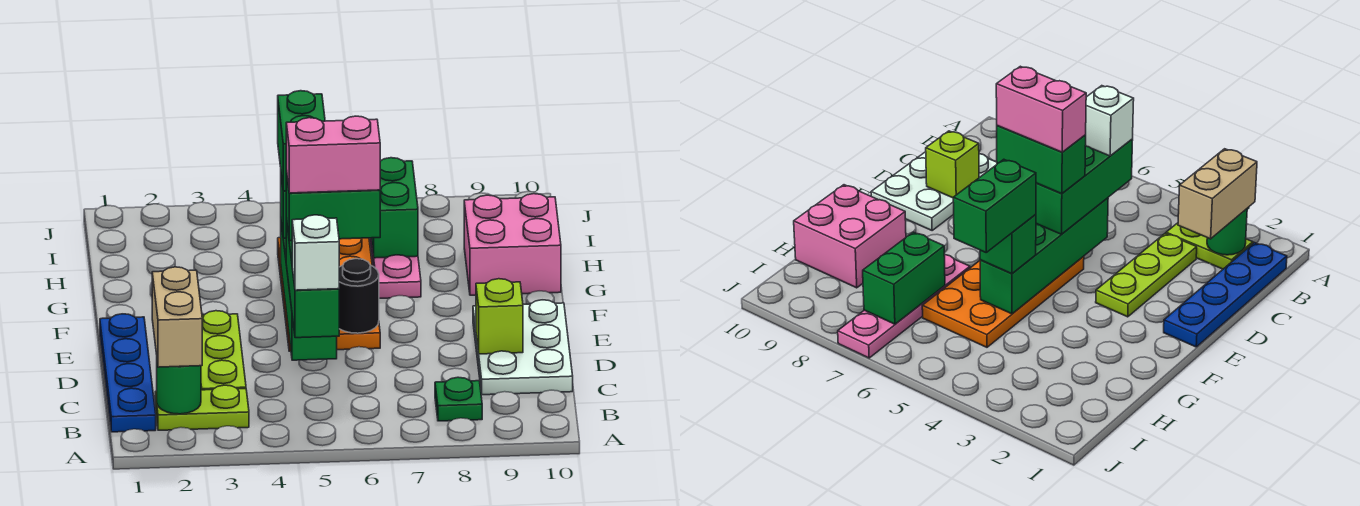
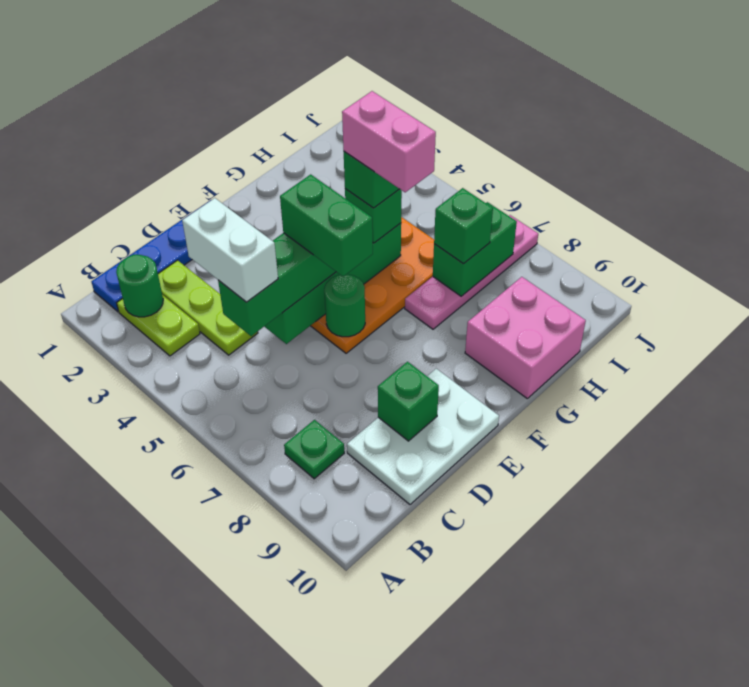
tan brick B2:C2 level 3 -> none
lime plate C3:E3 level 1 -> lime plate C2:C4 level 1
white brick C5 level 4 -> white brick C4:C5 level 4
lime brick D9 level 2 -> green brick D9 level 2
pink brick E5:E6 level 5 -> pink brick G5:G6 level 5
black round brick E6 level 2 -> green round brick E6 level 2
none -> green brick H7 level 3

